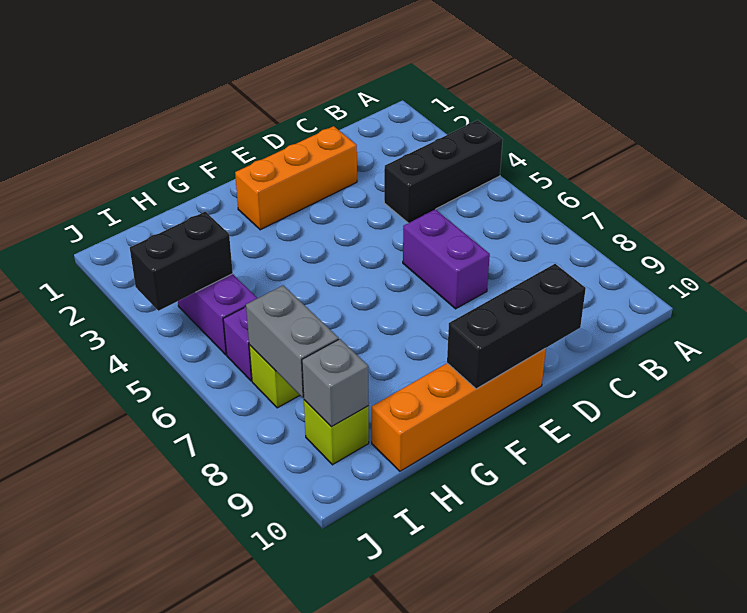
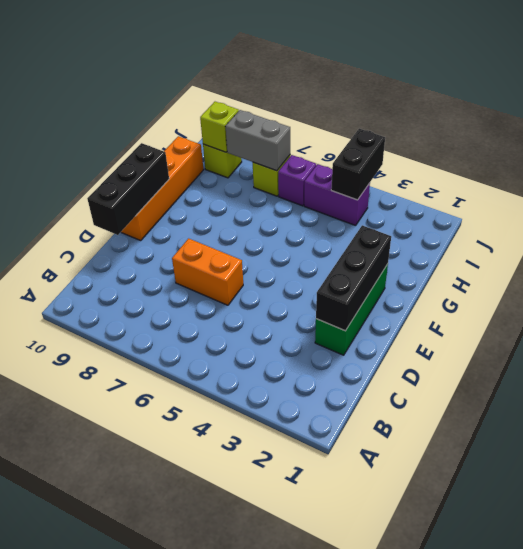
black brick A4:C4 level 1 -> black brick D2:F2 level 2
orange brick D2:F2 level 1 -> green brick D2:F2 level 1
purple brick D6:D7 level 1 -> orange brick D6:D7 level 1
grey brick I9 level 2 -> lime brick I9 level 2

